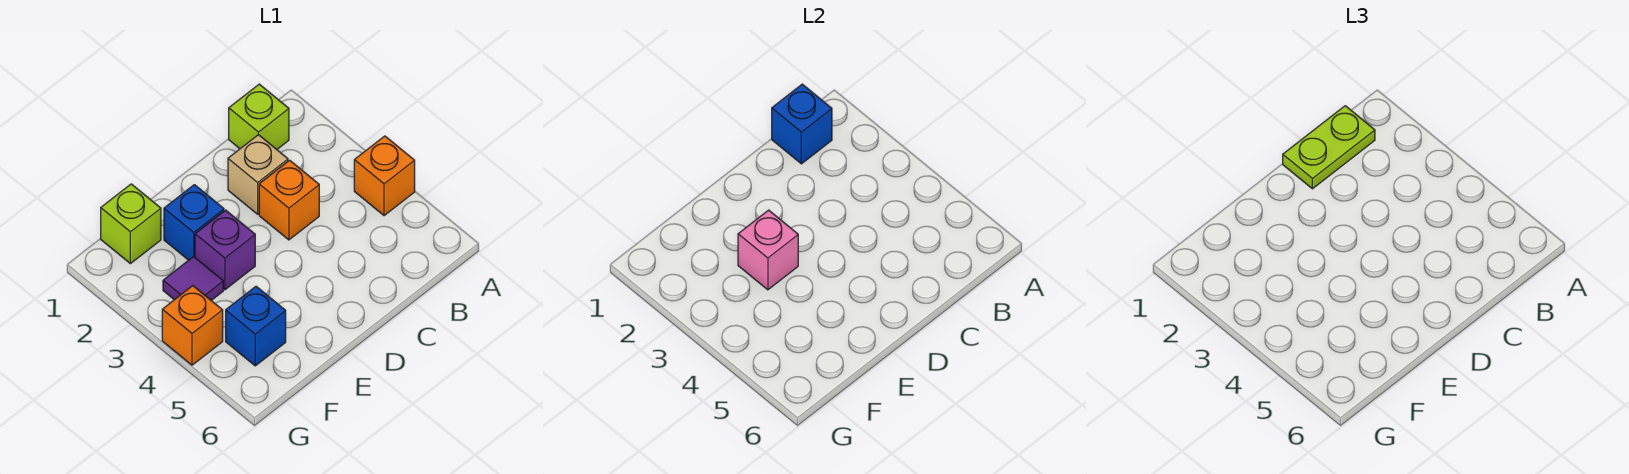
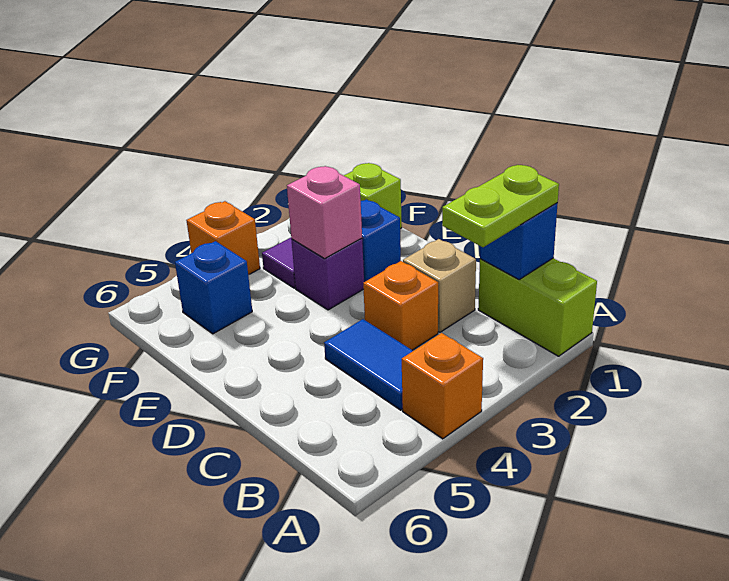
lime brick B1 level 1 -> lime brick A1:B1 level 1
lime plate B1:C1 level 3 -> lime plate B1:B2 level 3
none -> blue tile B4:C4 level 1

